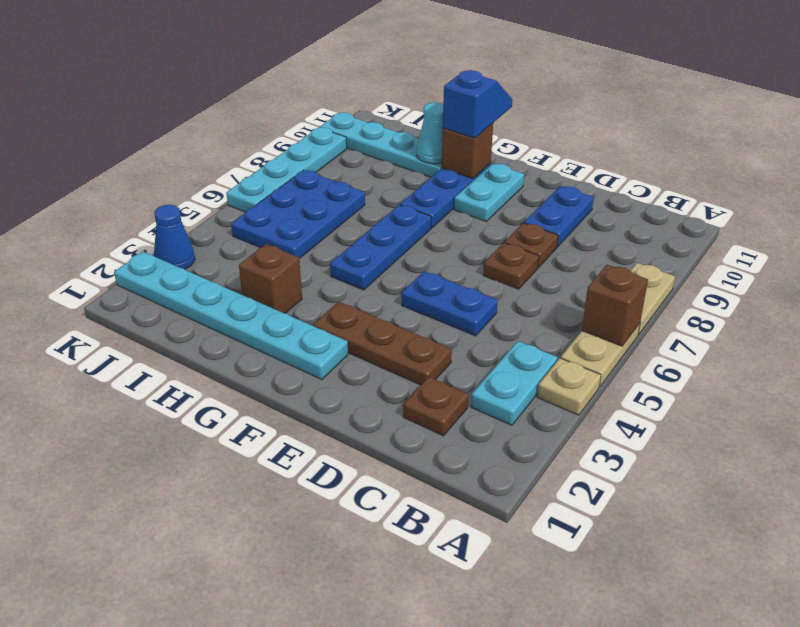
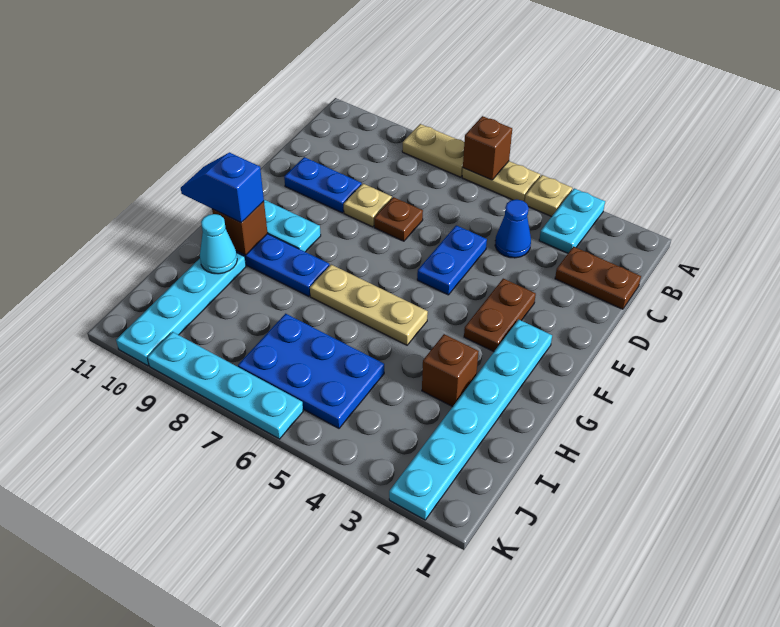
cyan plate B3:B4 level 1 -> cyan plate A3:B3 level 1
brown plate C2 level 1 -> brown plate C1:C2 level 1
brown plate D3:F3 level 1 -> brown plate E3:F3 level 1
brown plate D8 level 1 -> tan plate D8 level 1
blue plate G5:G7 level 1 -> tan plate G5:G7 level 1
blue cone K3 level 1 -> blue cone C4 level 1

